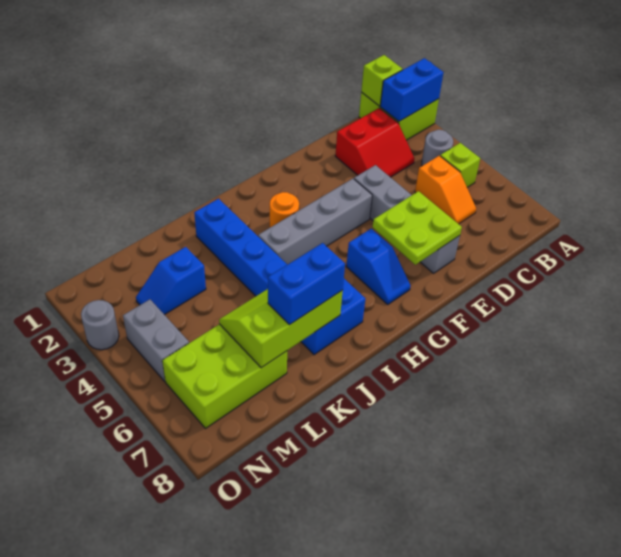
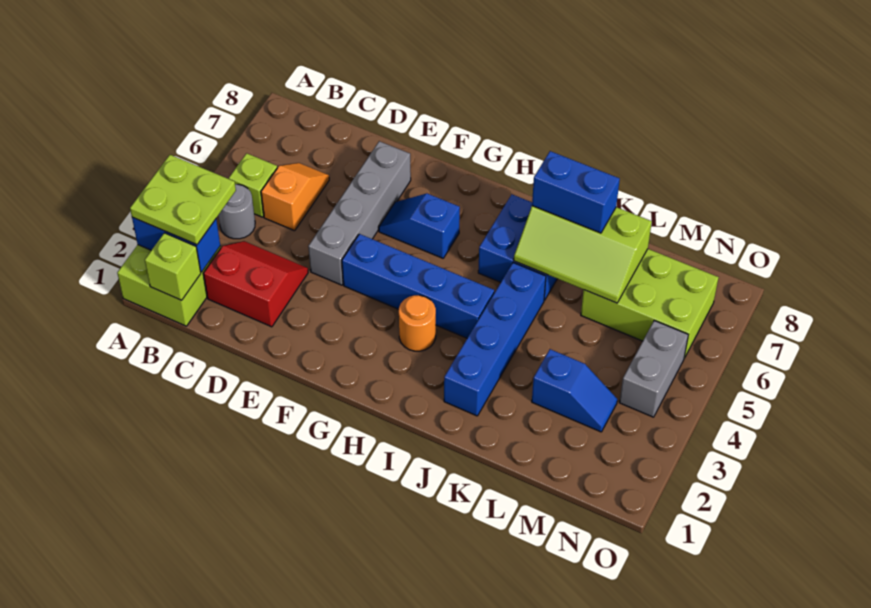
lime plate E6:F7 level 2 -> lime plate A2:B3 level 3
grey brick F4:I4 level 1 -> blue brick F4:I4 level 1
blue slope G6:G7 level 1 top 6 -> blue slope F6:G6 level 1 top G
grey round brick O3 level 1 -> none

